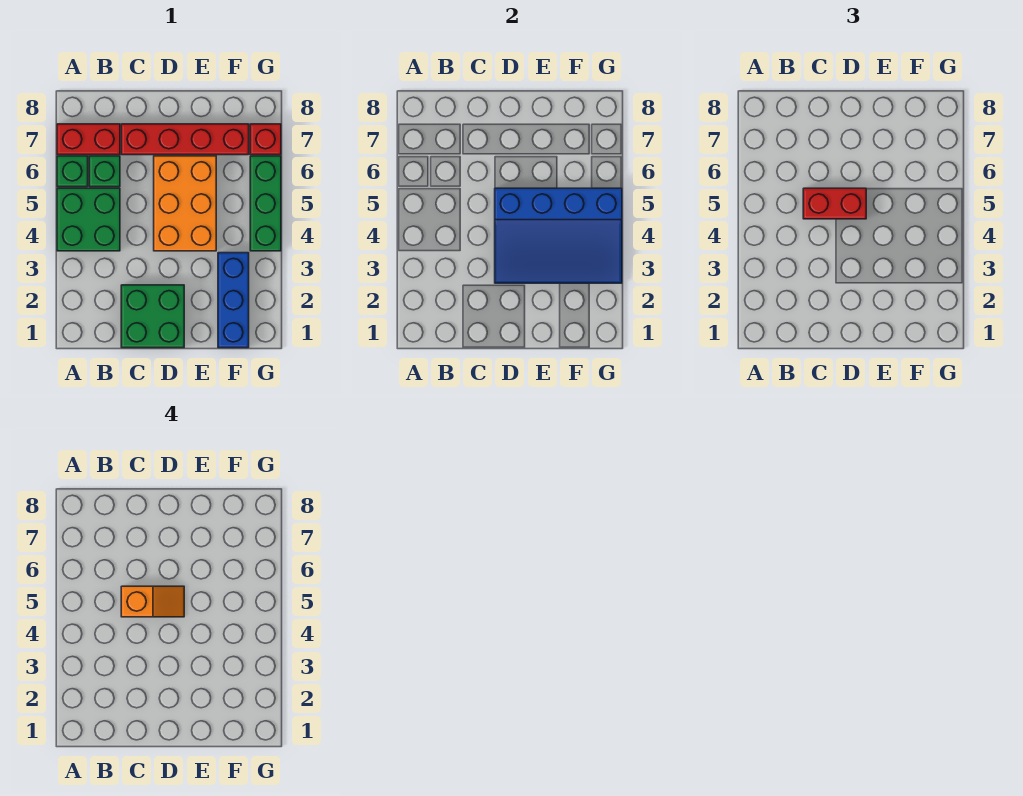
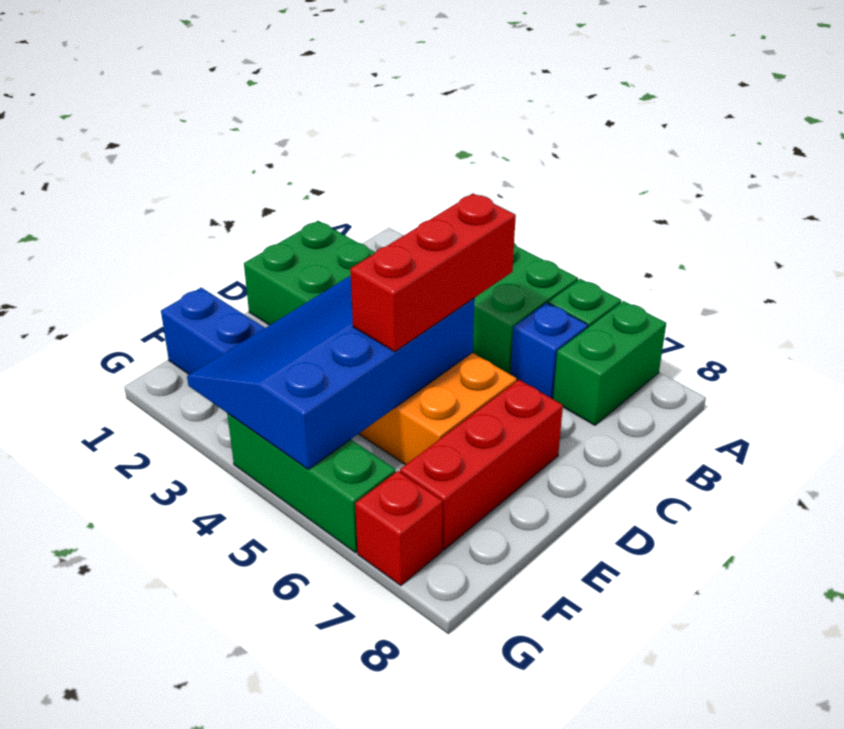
red brick A7:B7 level 1 -> green brick A7:B7 level 1
green brick B6 level 1 -> blue brick B6 level 1
red brick C5:D5 level 3 -> red brick C5:E5 level 3
orange slope C5:D5 level 4 top C -> none
red brick C7:F7 level 1 -> red brick D7:F7 level 1

